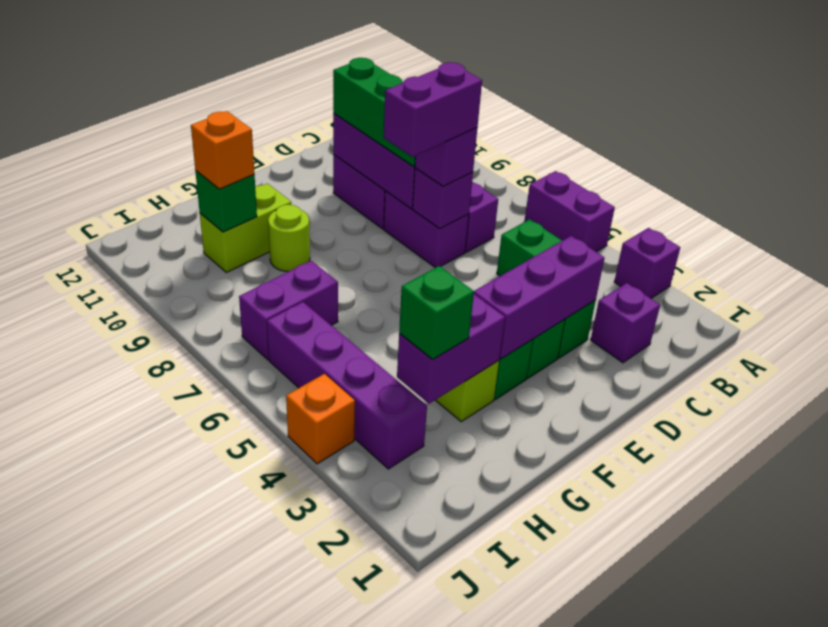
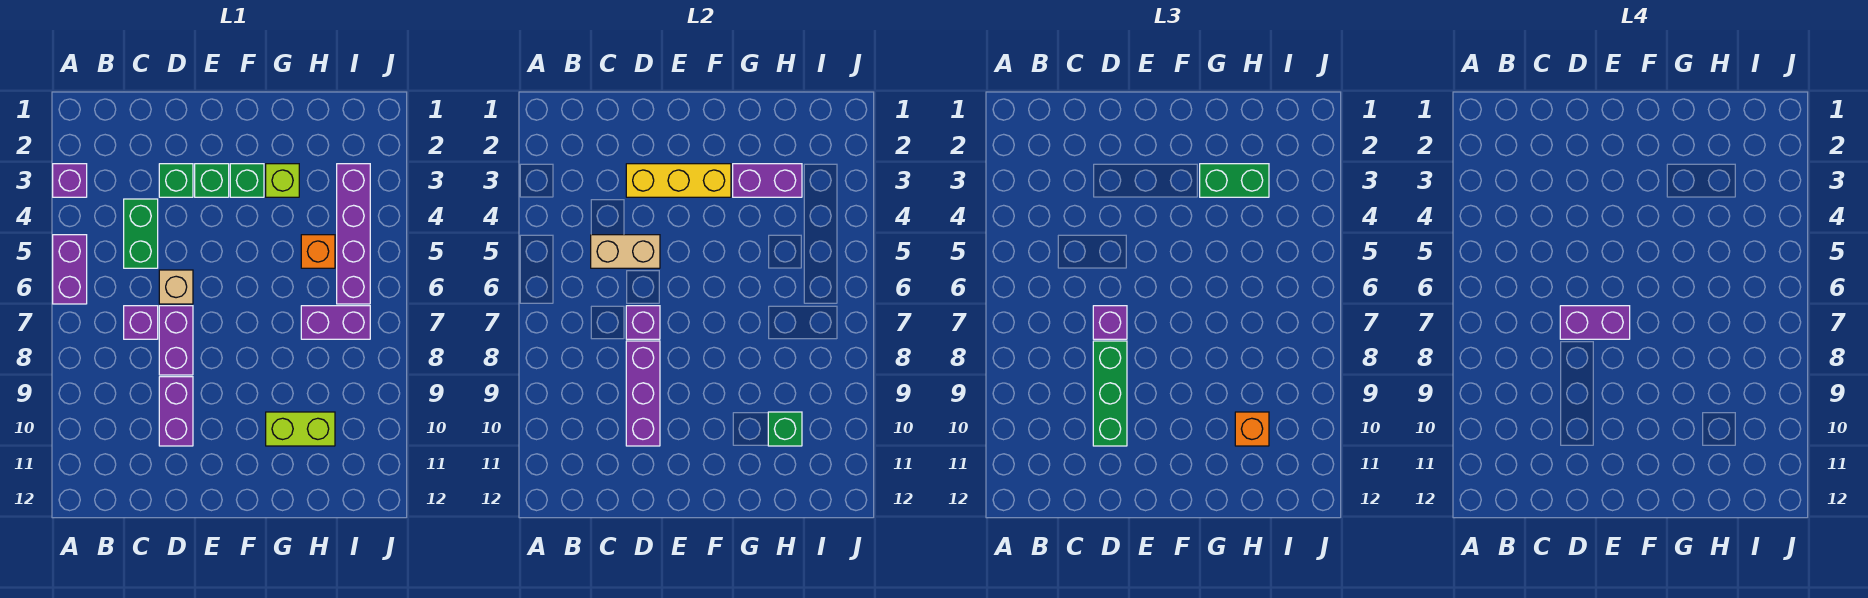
purple brick C2 level 1 -> none
none -> tan brick C5:D5 level 2
purple brick D3:F3 level 2 -> yellow brick D3:F3 level 2
none -> tan brick D6 level 1
lime round brick G9 level 1 -> none
green brick H3 level 3 -> green brick G3:H3 level 3
orange brick J4 level 1 -> orange brick H5 level 1

